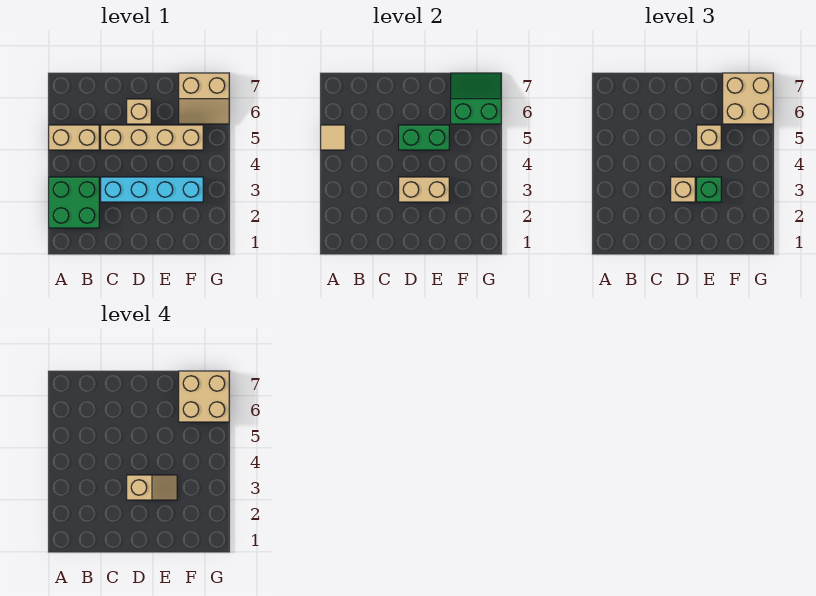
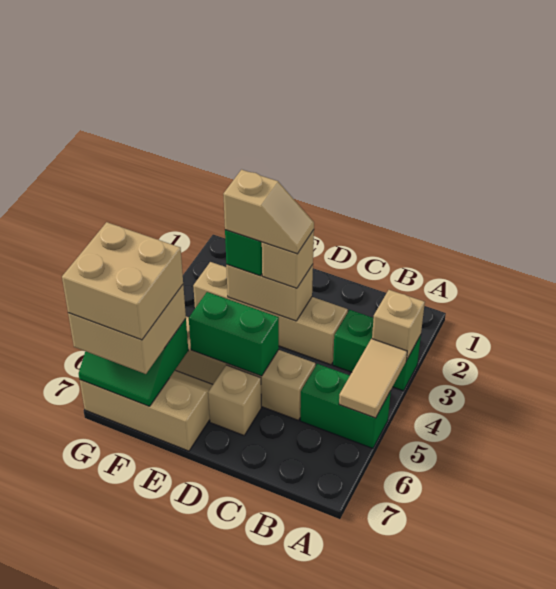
green brick A2:B3 level 1 -> green brick A3:B3 level 1
tan brick A5:B5 level 1 -> green brick A5:B5 level 1
tan tile A5 level 2 -> tan tile A4:A5 level 2
cyan brick C3:F3 level 1 -> tan brick C3:F3 level 1
tan slope D3:E3 level 4 top D -> tan slope D3:E3 level 4 top E
tan brick E5 level 3 -> tan brick A3 level 2
tan slope F6:G7 level 1 top 7 -> tan slope E6:G7 level 1 top 7

